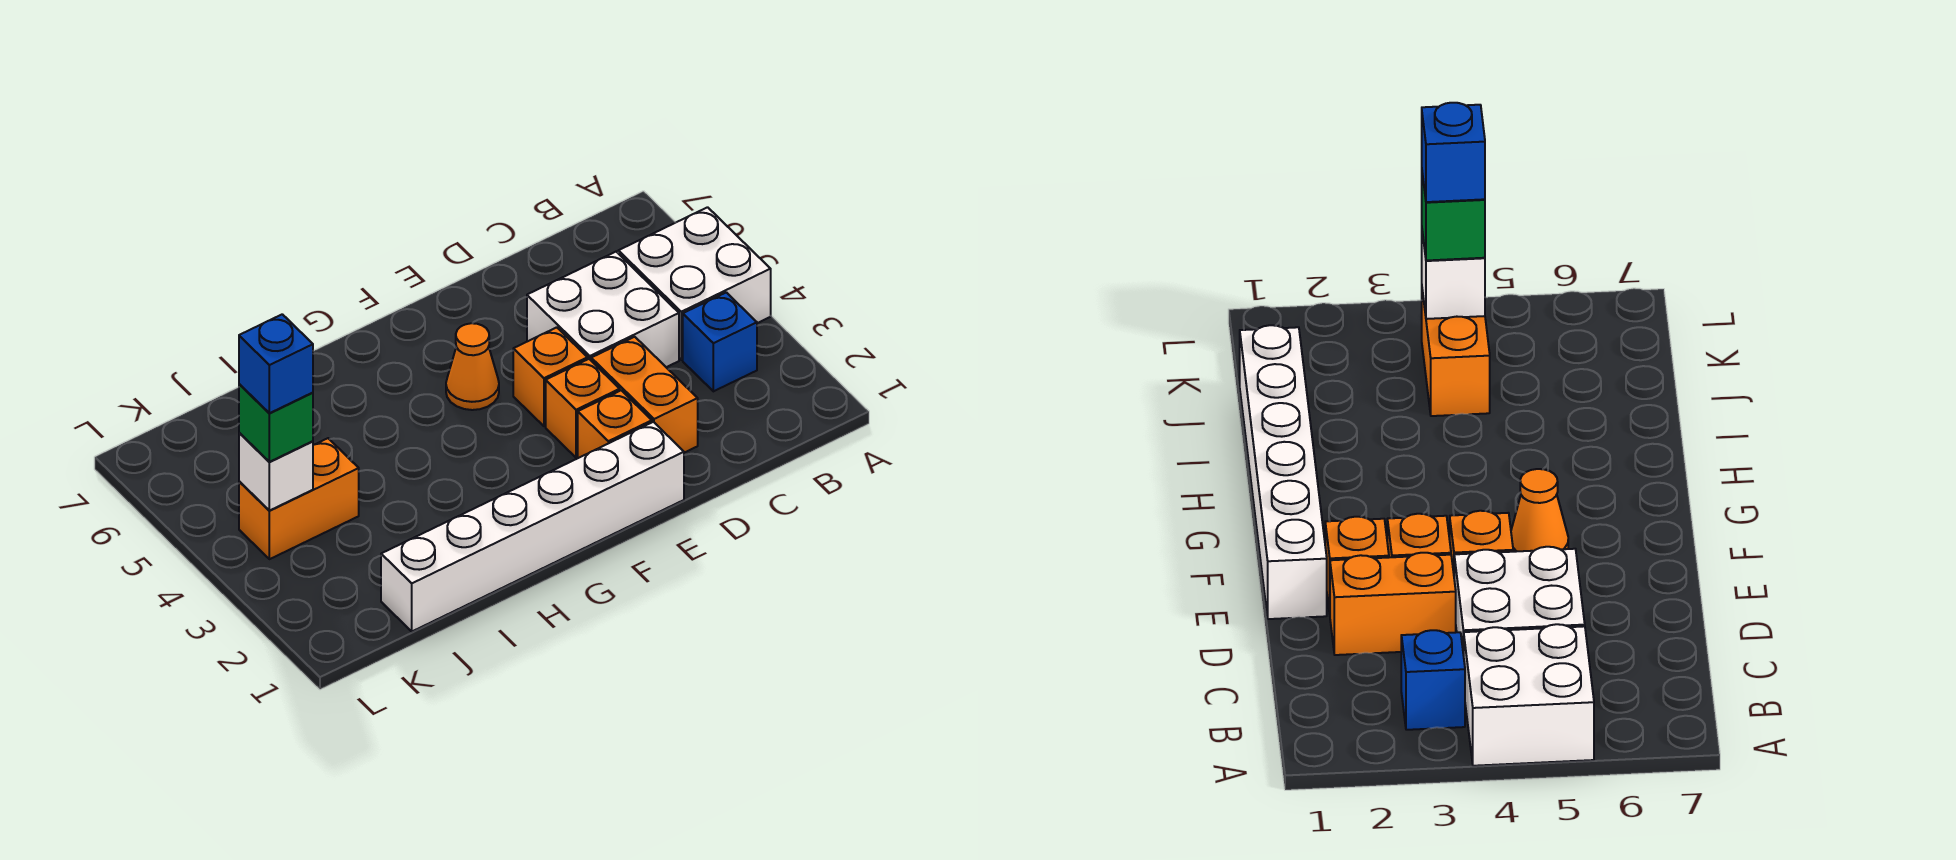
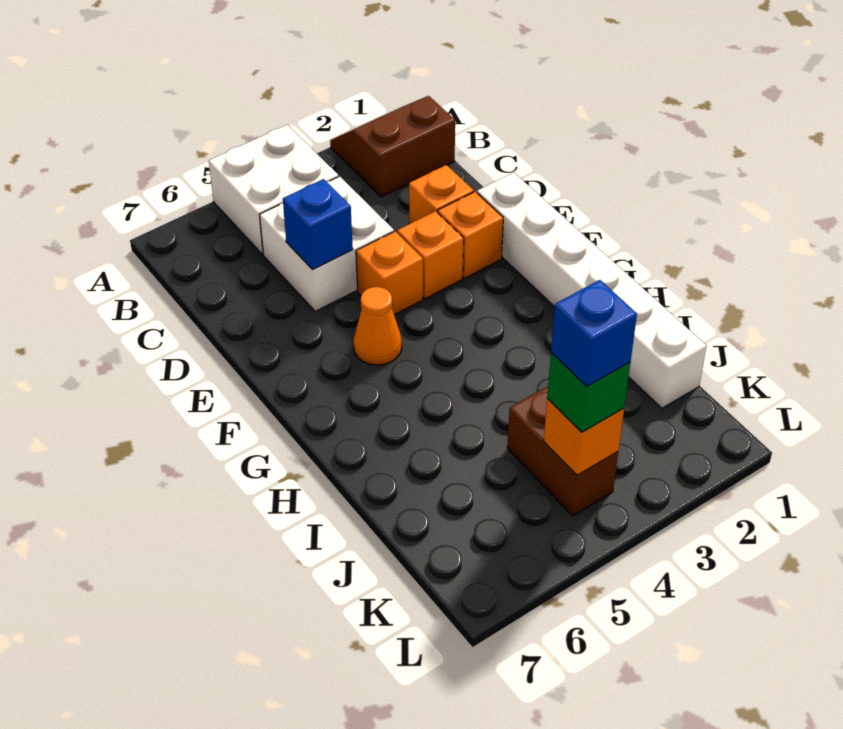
none -> brown slope A1:B2 level 1 top B
blue brick B3 level 1 -> blue brick D5 level 2
orange brick D2:D3 level 1 -> orange brick D2 level 1
orange brick J4:K4 level 1 -> brown brick J4:K4 level 1
white brick K4 level 2 -> orange brick K4 level 2

